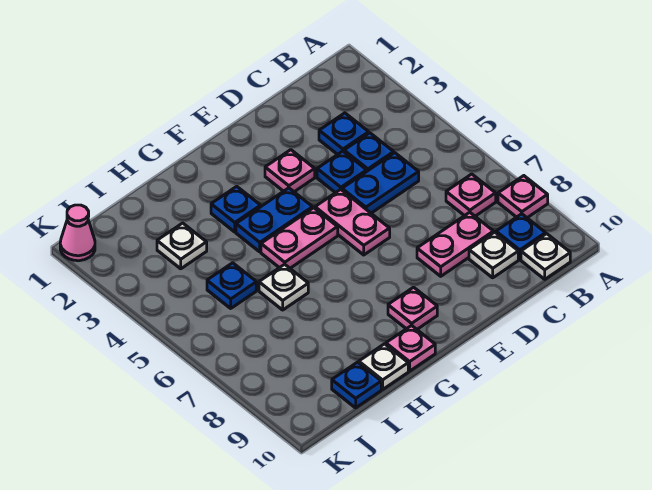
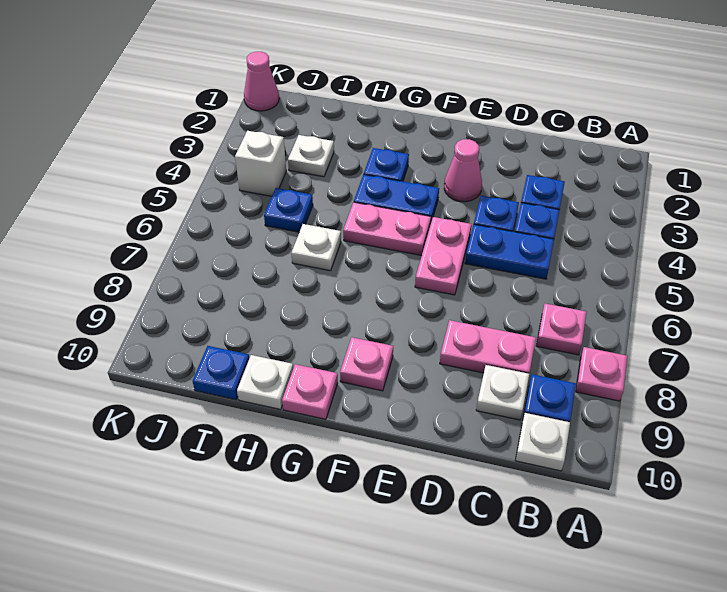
pink plate E3 level 1 -> pink cone E3 level 1
none -> white brick J4 level 1

